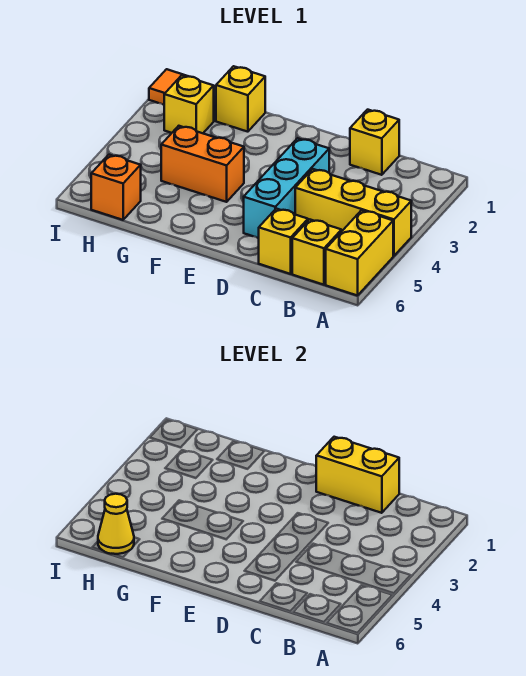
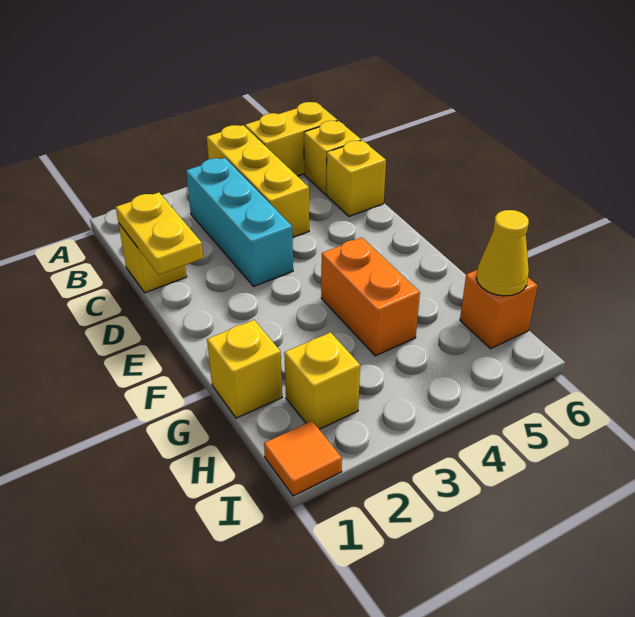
yellow brick C1:D1 level 2 -> yellow plate C1:D1 level 2
cyan brick D3:D5 level 1 -> cyan brick B3:D3 level 1

